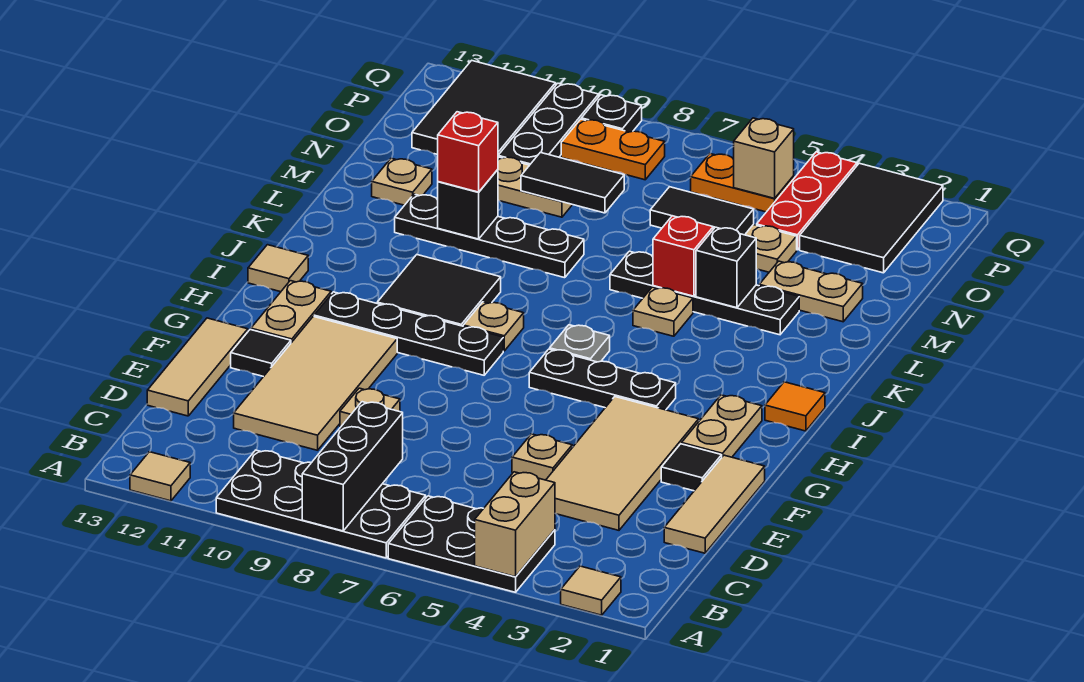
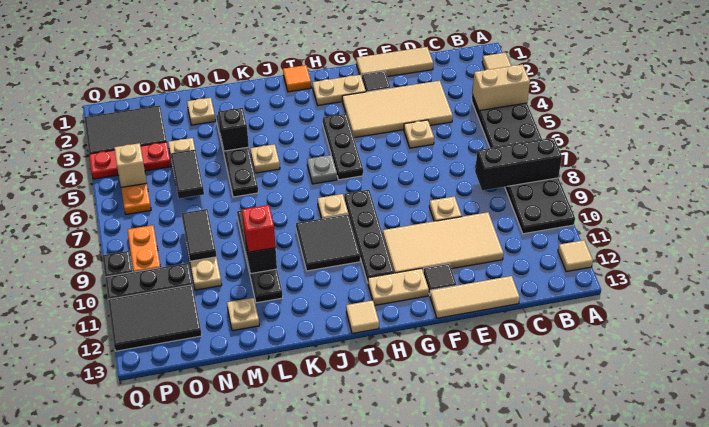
red brick L5 level 2 -> none
tan plate M2:M3 level 1 -> tan plate M2 level 1

